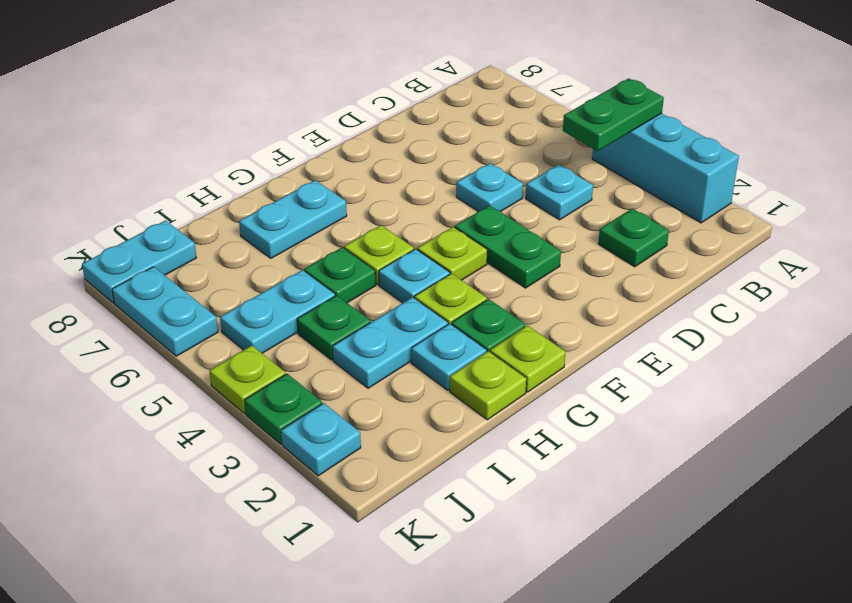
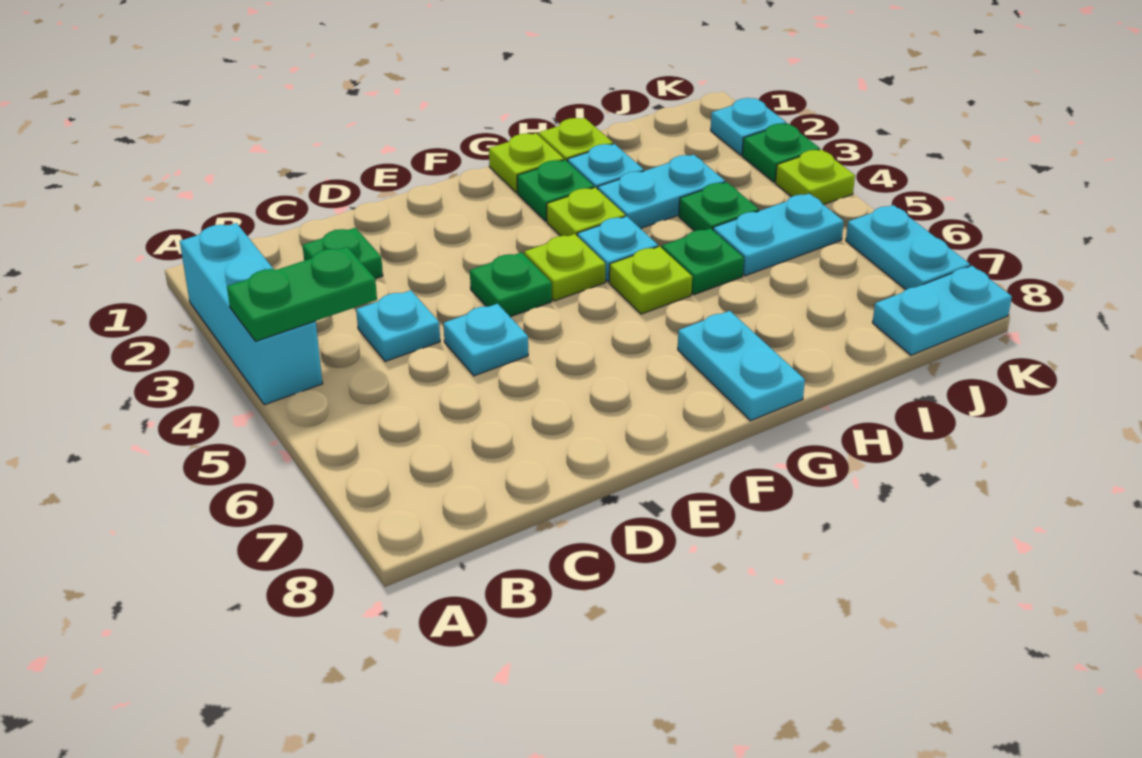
green plate E3:E4 level 1 -> green plate E4 level 1
cyan plate G7:H7 level 1 -> cyan plate G7:G8 level 1

